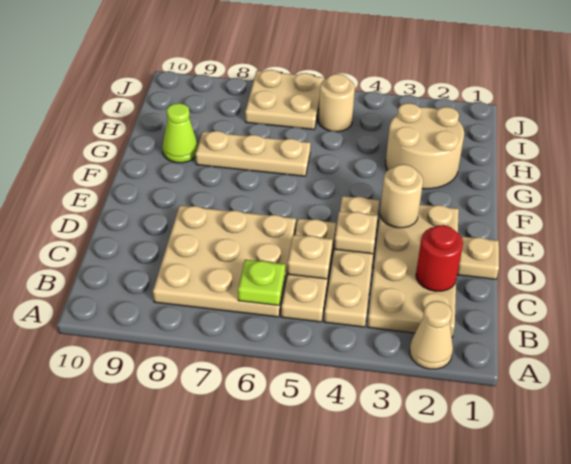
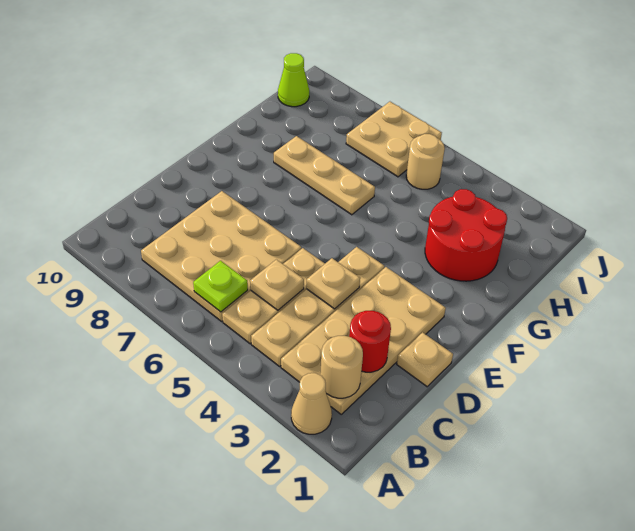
tan round brick E3 level 2 -> tan round brick B2 level 2
tan round brick G2:H3 level 1 -> red round brick G2:H3 level 1
lime cone G9 level 1 -> lime cone I10 level 1

